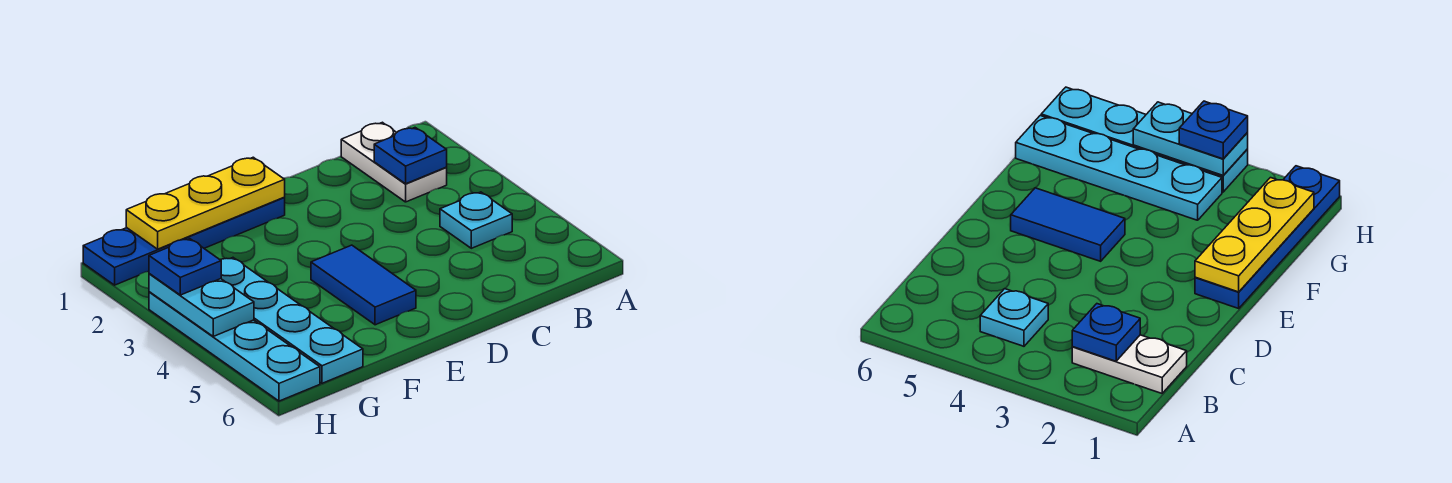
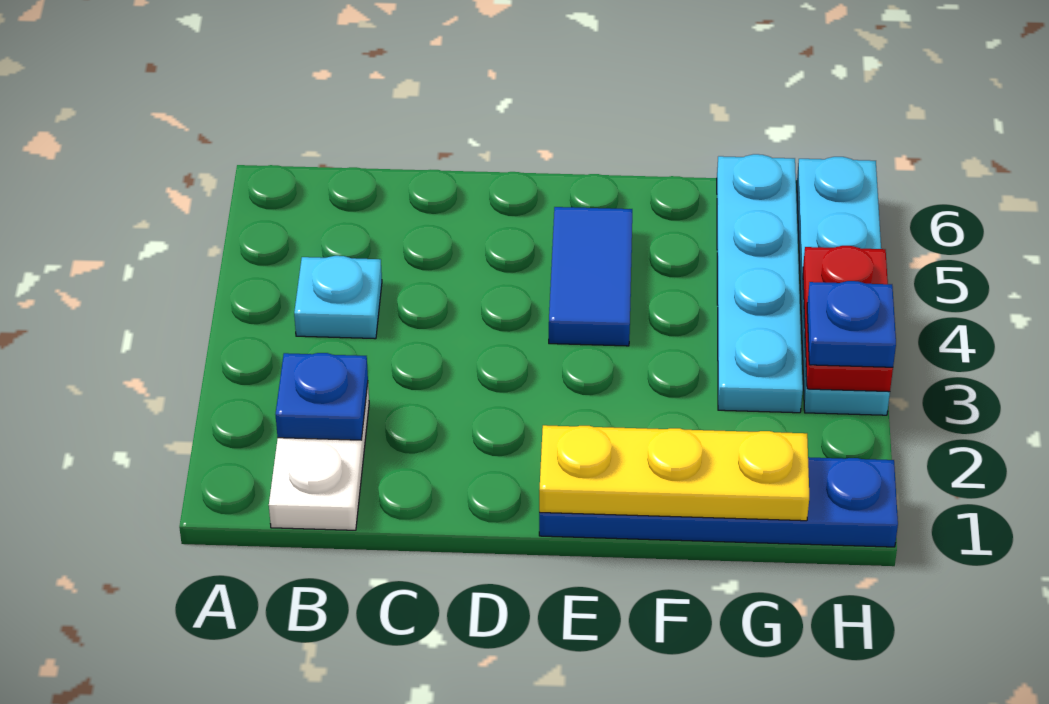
cyan plate H3:H4 level 2 -> red plate H3:H4 level 2

